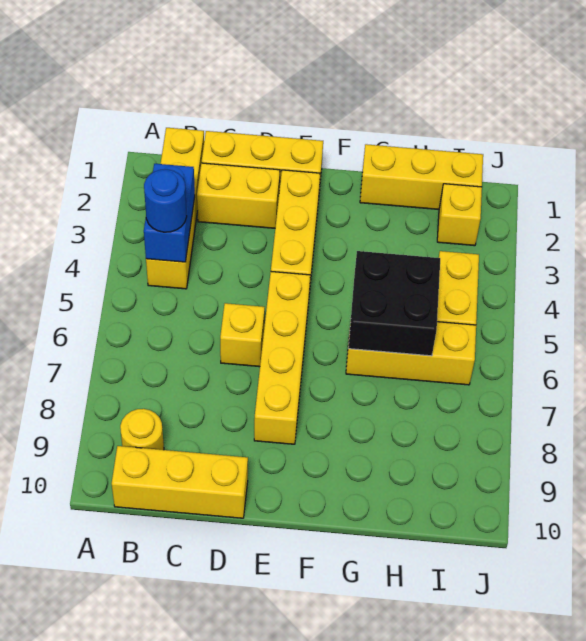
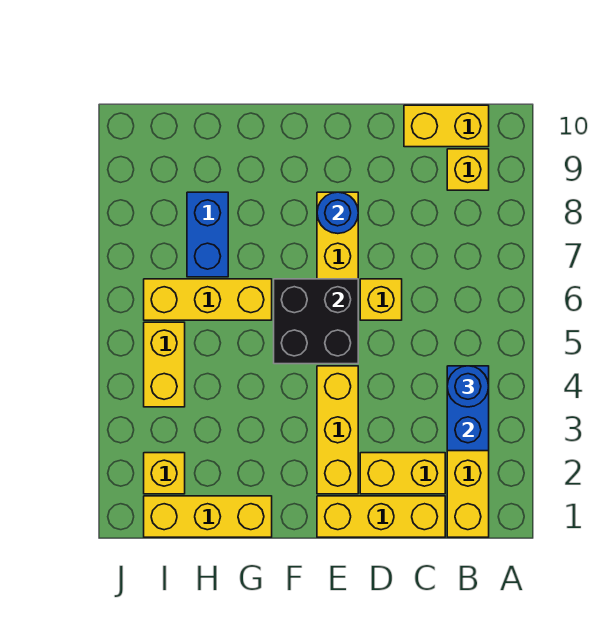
yellow round brick B9 level 1 -> yellow brick B9 level 1
yellow brick B10:D10 level 1 -> yellow brick B10:C10 level 1
none -> blue round brick E8 level 2
black brick G5:H6 level 2 -> black brick E5:F6 level 2
none -> blue brick H7:H8 level 1

